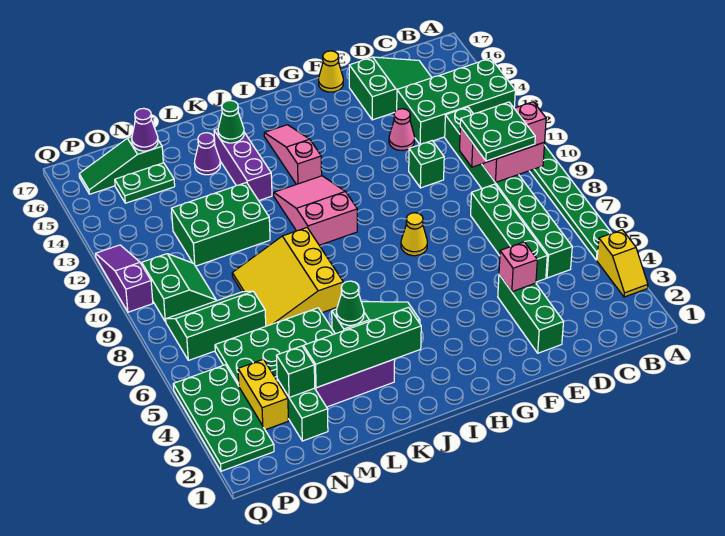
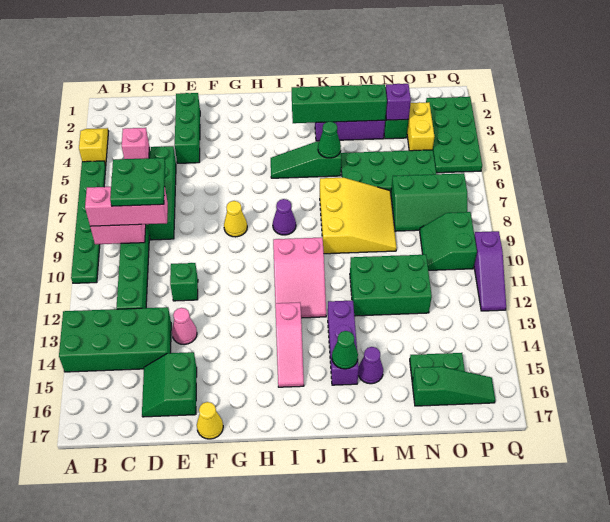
green slope C15:E16 level 1 top E -> green slope D15:E16 level 1 top E
pink brick E4 level 2 -> pink brick C5 level 2
green brick N3 level 2 -> purple brick N3 level 2
purple cone N16 level 2 -> purple cone I8 level 1

